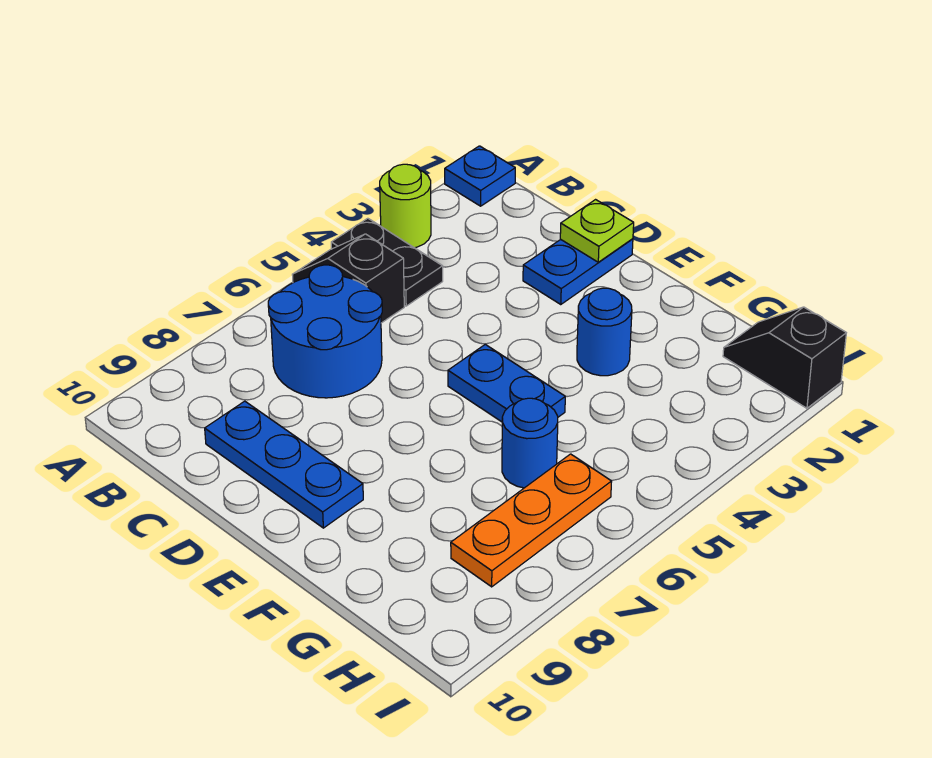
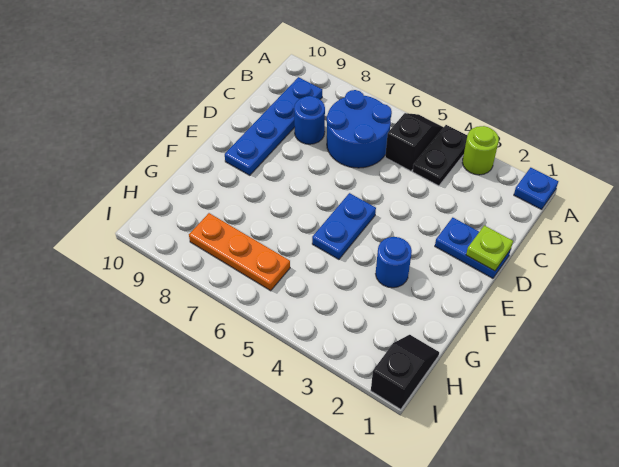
blue plate C9:E9 level 1 -> blue plate B9:E9 level 1
blue round brick G6 level 1 -> blue round brick C8 level 1

